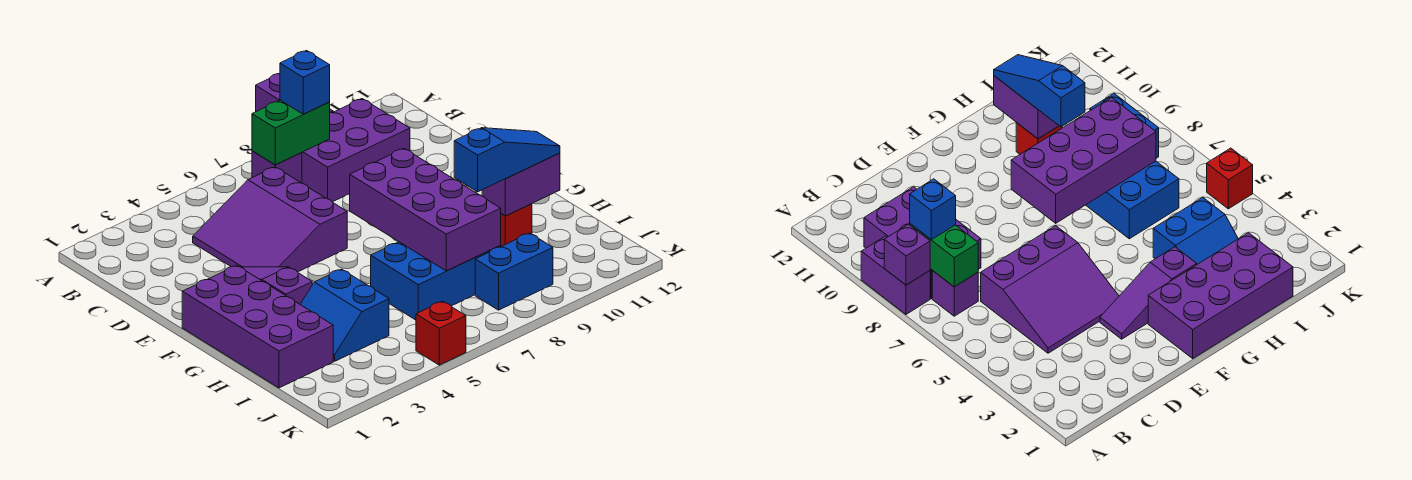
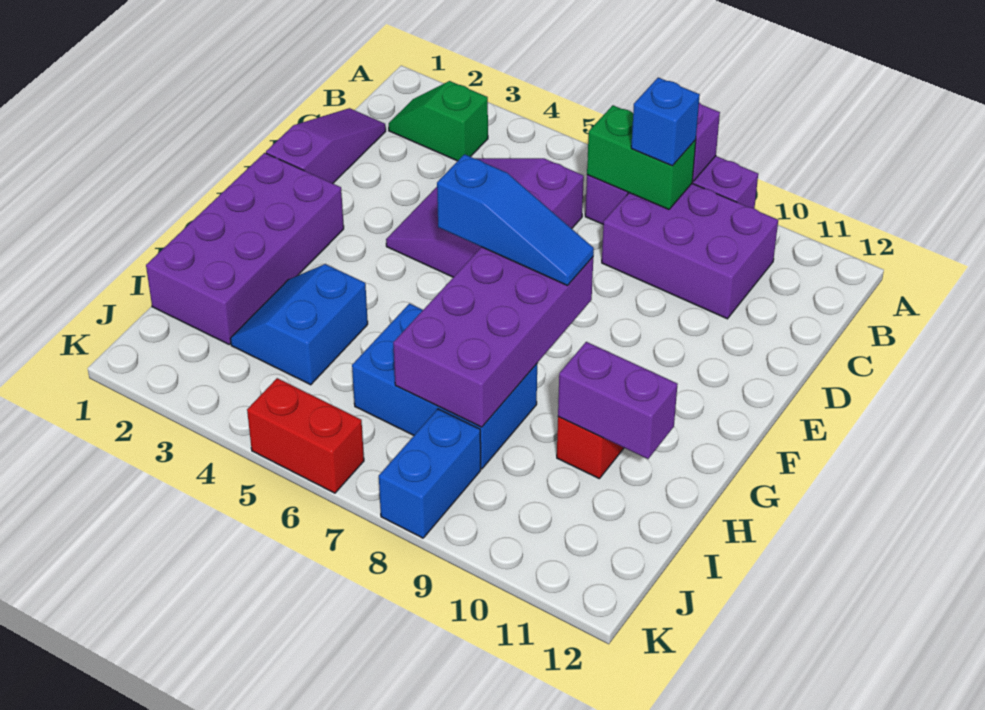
none -> green slope B2:B3 level 1 top 3
purple slope E3:G3 level 1 top G -> purple slope C1:E1 level 1 top E
blue slope H9:H11 level 3 top 9 -> blue slope F6:F8 level 3 top 6
blue brick J8:J9 level 1 -> blue brick J8:K8 level 1
red brick K5 level 1 -> red brick K5:K6 level 1

